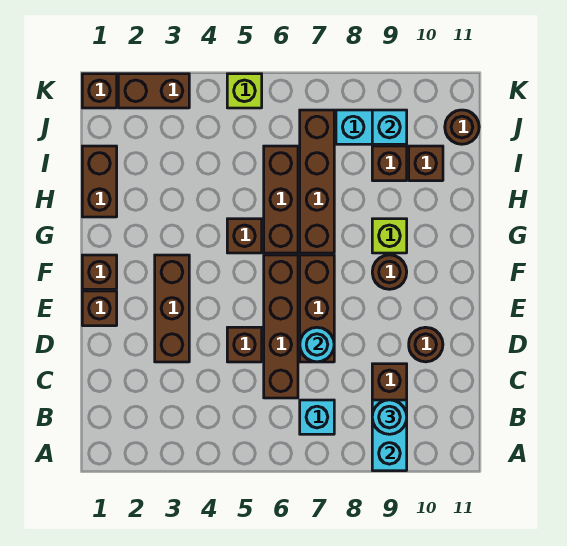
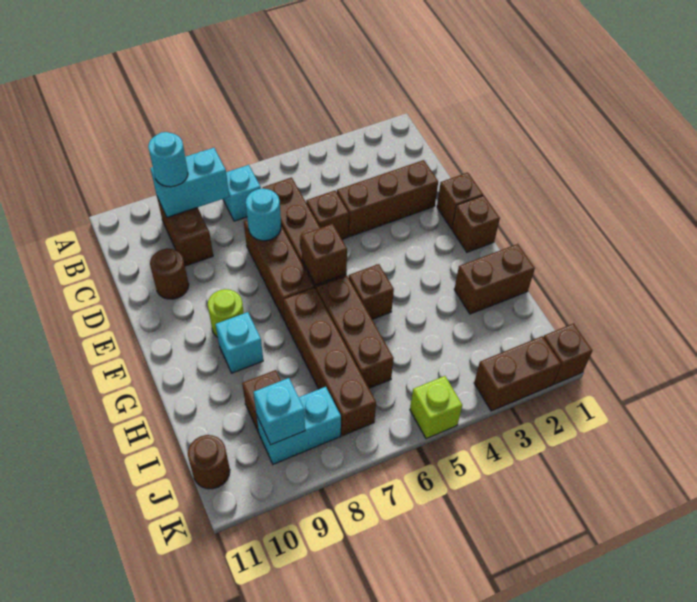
cyan brick A9:B9 level 2 -> cyan brick B8:B9 level 2
brown brick D3:F3 level 1 -> brown brick D2:D4 level 1
brown round brick F9 level 1 -> lime round brick F9 level 1
lime brick G9 level 1 -> cyan brick G9 level 1
brown brick H1:I1 level 1 -> brown brick H1:H2 level 1
brown brick I10 level 1 -> brown brick F6 level 2

